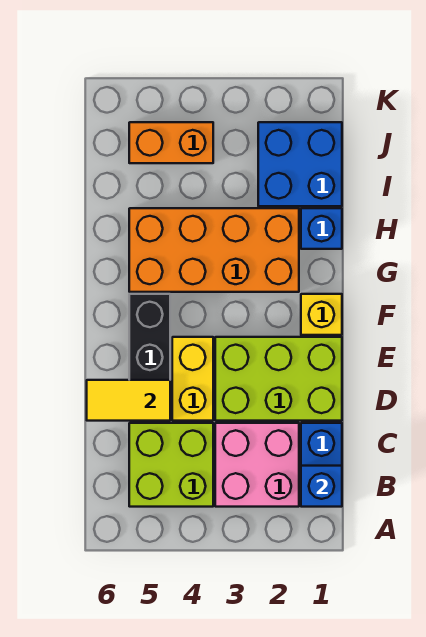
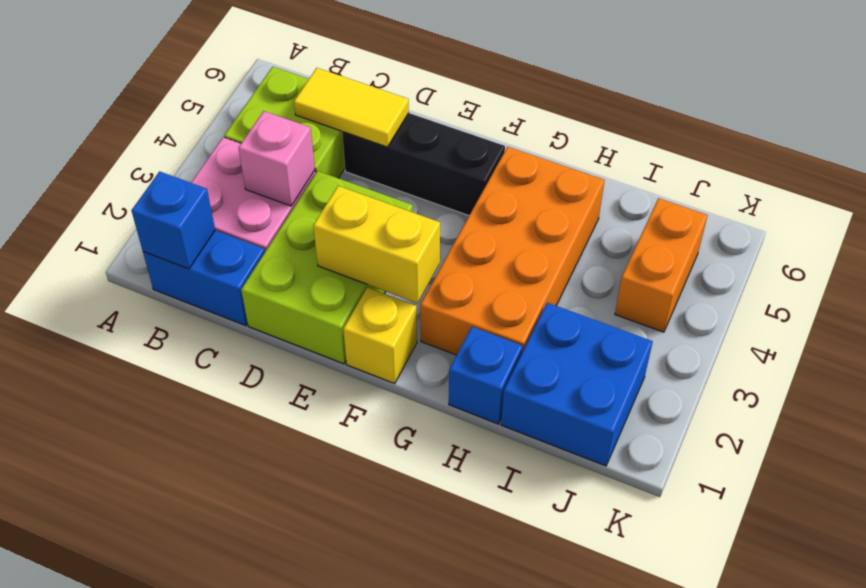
none -> pink brick C3 level 2
yellow brick D4:E4 level 1 -> yellow brick E2:F2 level 2
yellow tile D5:D6 level 2 -> yellow tile C5:D5 level 2

